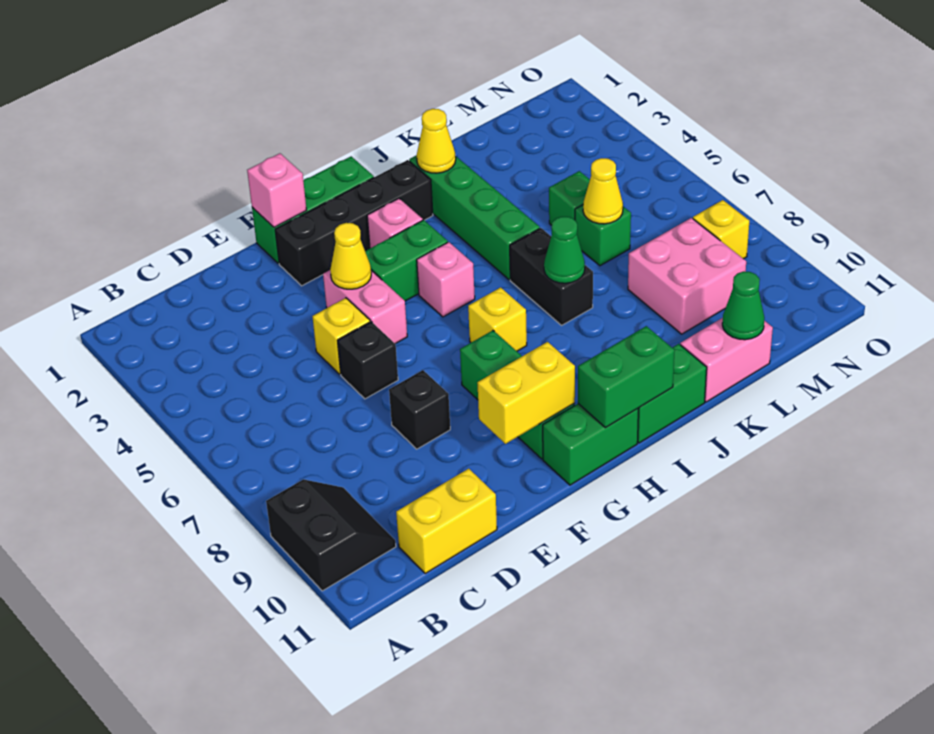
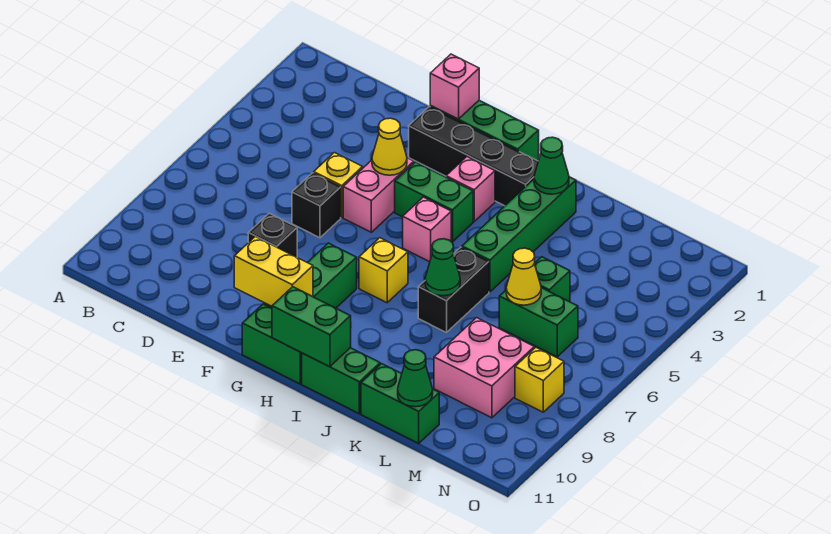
black slope A9:B10 level 1 top A -> none
yellow brick C11:D11 level 1 -> none
yellow cone J2 level 2 -> green cone J2 level 2
pink brick K11:L11 level 1 -> green brick K11:L11 level 1
green brick L6 level 1 -> green brick L6:M6 level 1

